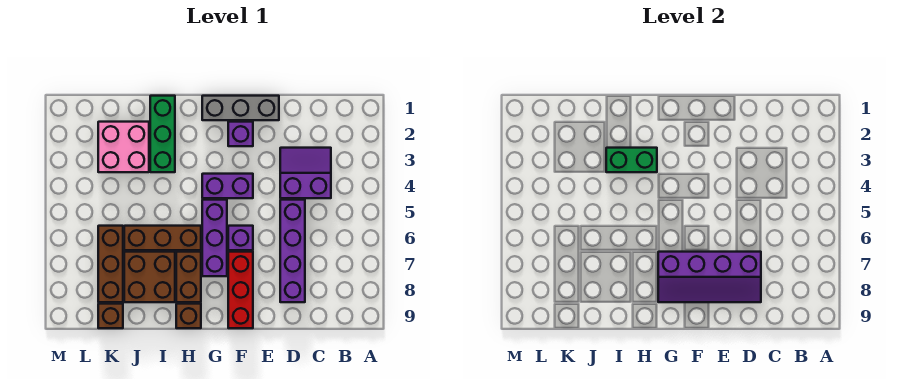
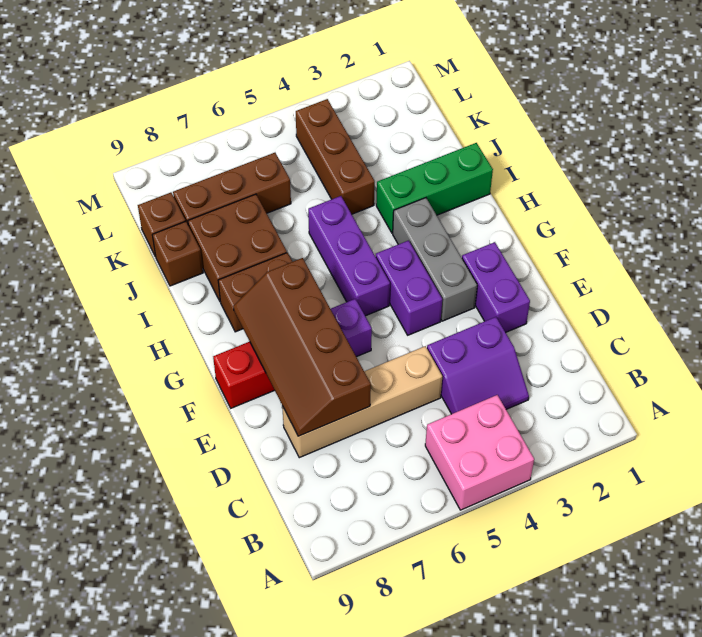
purple slope C3:D4 level 1 top 4 -> purple slope C3:D4 level 1 top D
purple brick D5:D8 level 1 -> tan brick D5:D8 level 1
purple slope D7:G8 level 2 top 7 -> brown slope D7:G8 level 2 top 7
grey brick E1:G1 level 1 -> grey brick F3:H3 level 1
purple brick F2 level 1 -> purple brick E2:F2 level 1
purple brick G5:G7 level 1 -> purple brick G5:I5 level 1
green brick H3:I3 level 2 -> none
brown brick H6:J6 level 1 -> brown brick J4:L4 level 1
brown brick H9 level 1 -> brown brick J9 level 1
pink brick J2:K3 level 1 -> pink brick A4:B5 level 1

